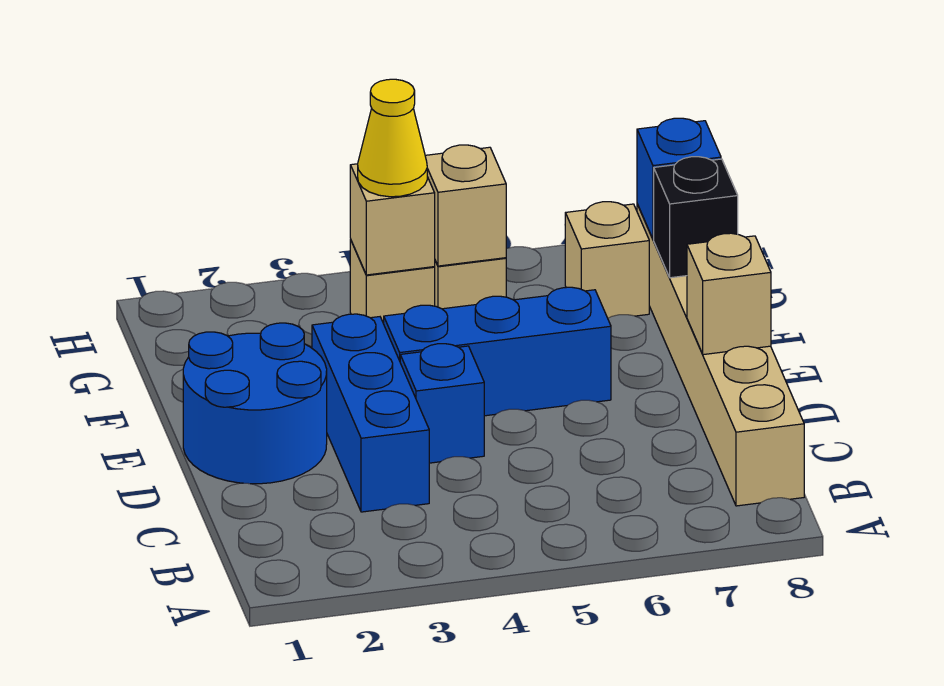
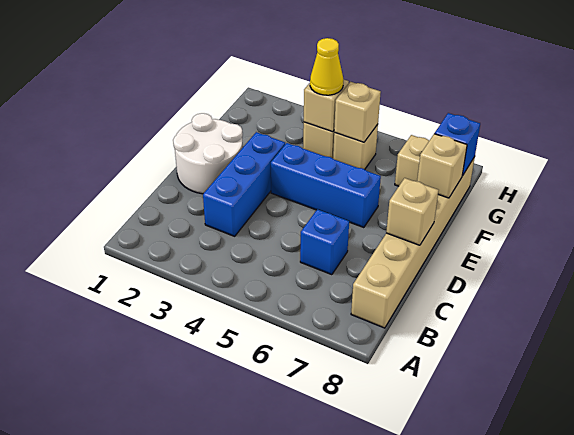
blue round brick D1:E2 level 1 -> white round brick D1:E2 level 1
blue brick D4 level 1 -> blue brick C6 level 1
black brick F8 level 2 -> tan brick F8 level 2

